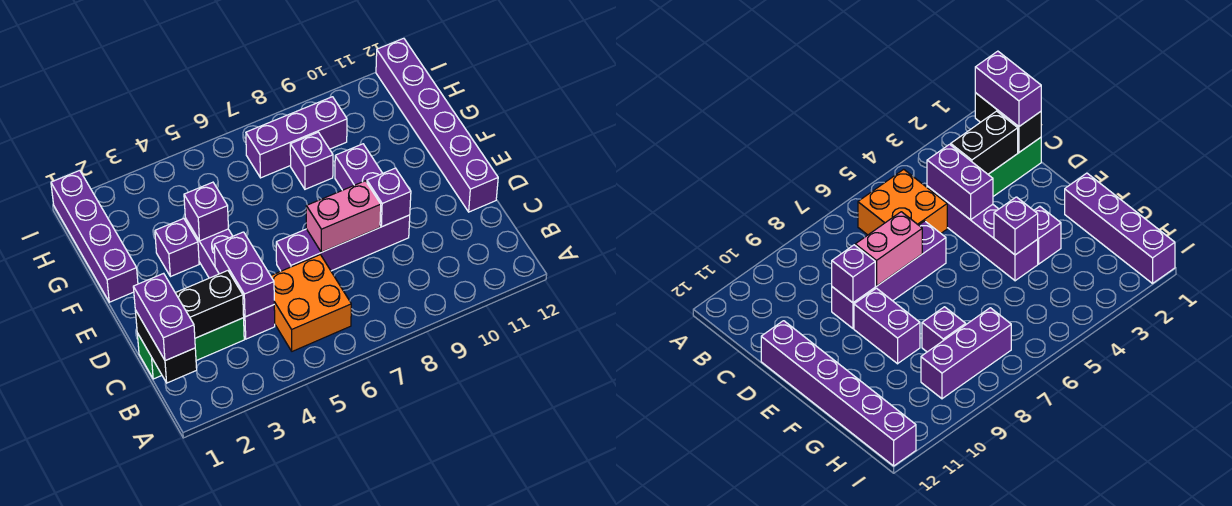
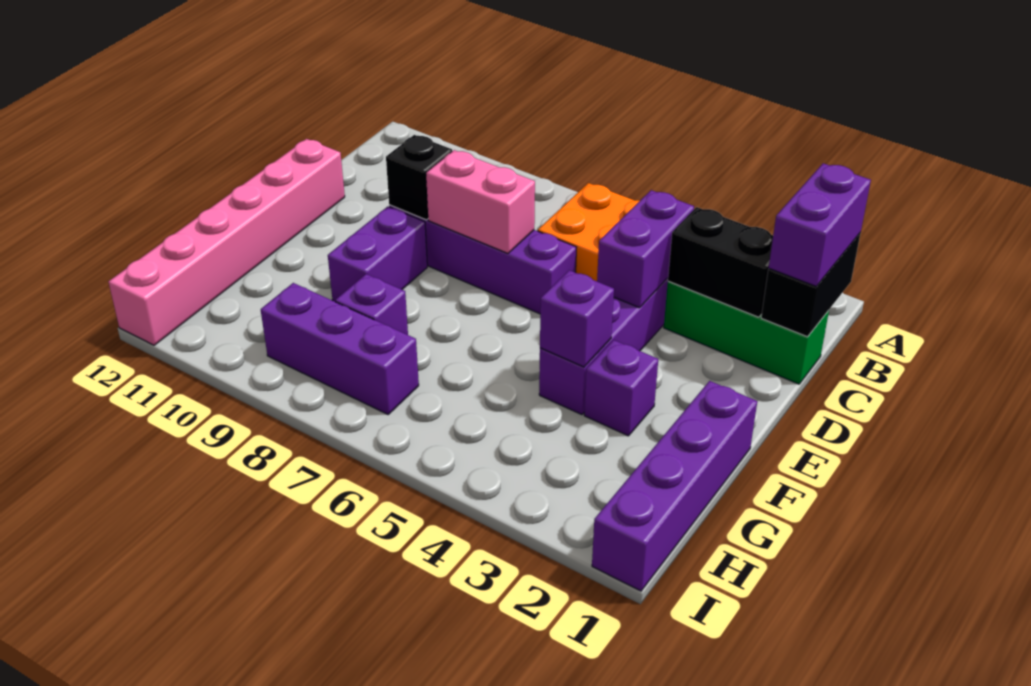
purple brick D9 level 2 -> black brick D9 level 2
purple brick D12:I12 level 1 -> pink brick D12:I12 level 1

